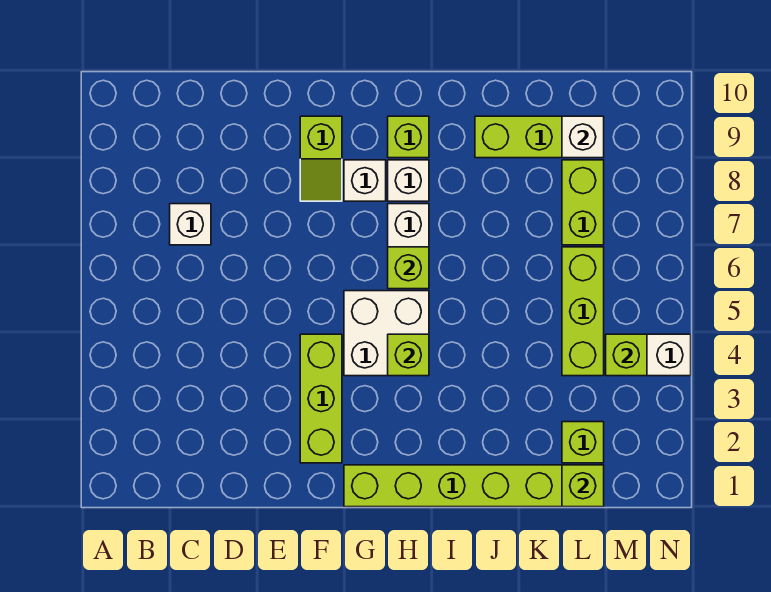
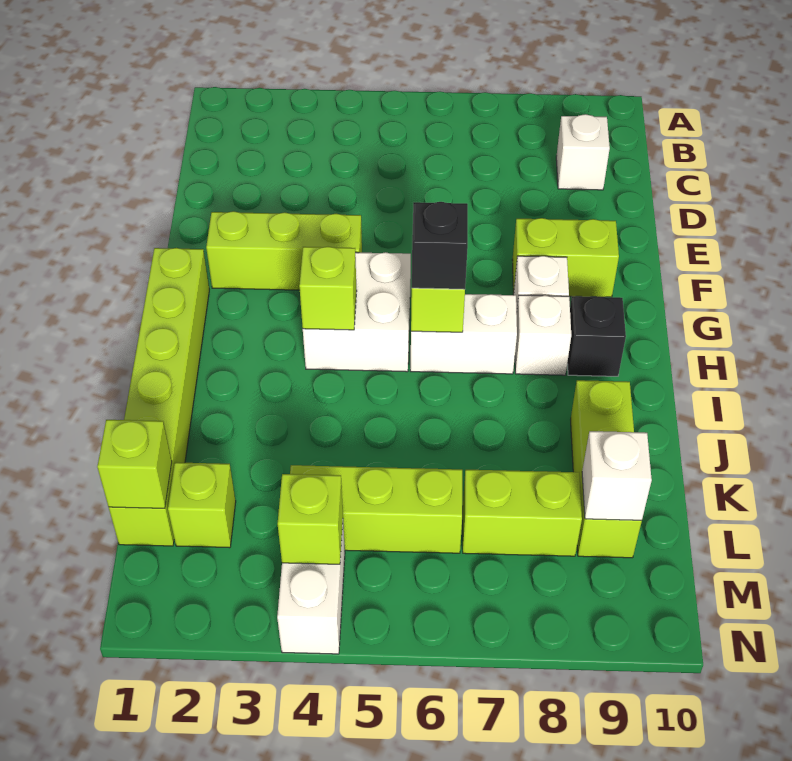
white brick C7 level 1 -> white brick C9 level 1
lime slope F8:F9 level 1 top 9 -> lime brick F8:F9 level 1
none -> black brick H6 level 3
lime brick H9 level 1 -> black brick H9 level 1

